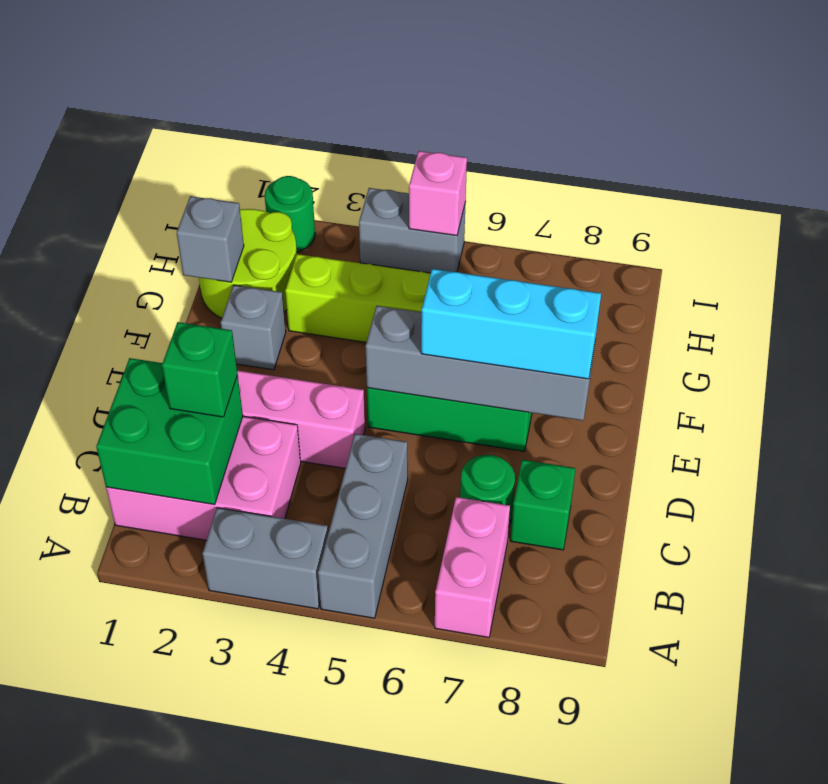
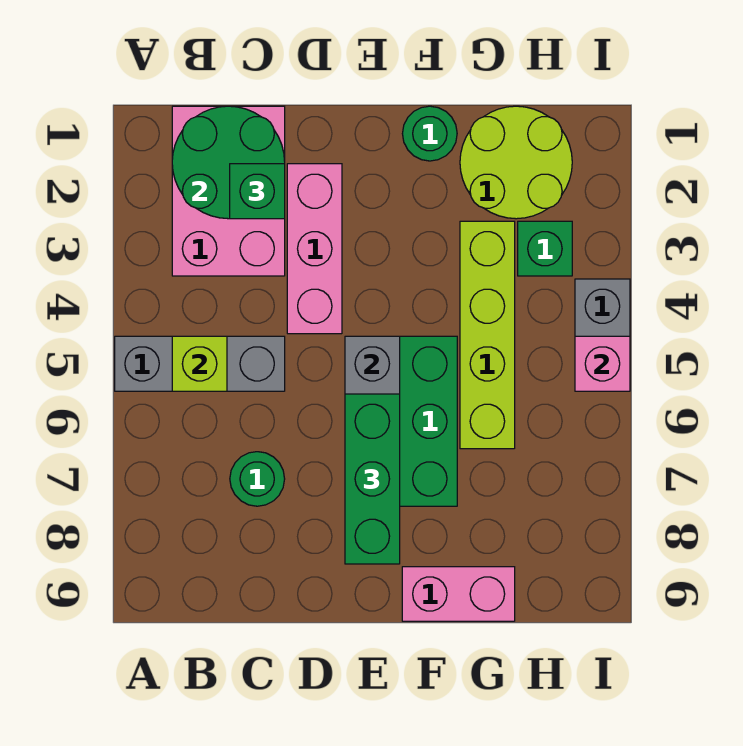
grey brick A3:A4 level 1 -> none
pink brick A7:B7 level 1 -> pink brick F9:G9 level 1
green brick B1:C2 level 2 -> green round brick B1:C2 level 2
none -> lime brick B5 level 2
green brick C8 level 1 -> green brick H3 level 1
cyan brick E6:E8 level 3 -> green brick E6:E8 level 3
grey brick F2 level 1 -> none
grey brick G1 level 2 -> none
green round brick I2 level 1 -> green round brick F1 level 1

